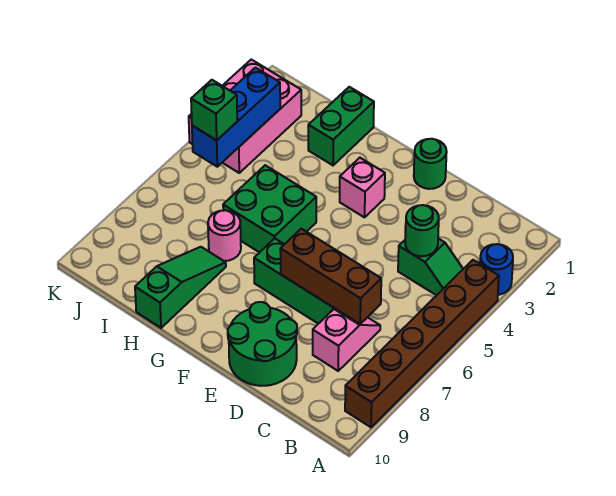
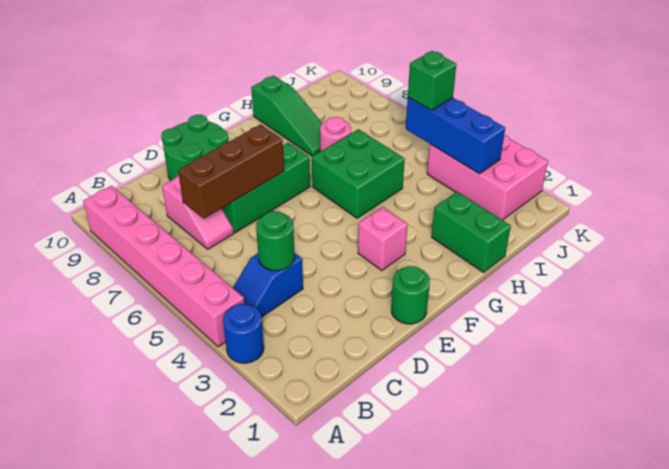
brown brick A4:A9 level 1 -> pink brick A4:A9 level 1
green slope B4:C4 level 1 top C -> blue slope B4:C4 level 1 top C

